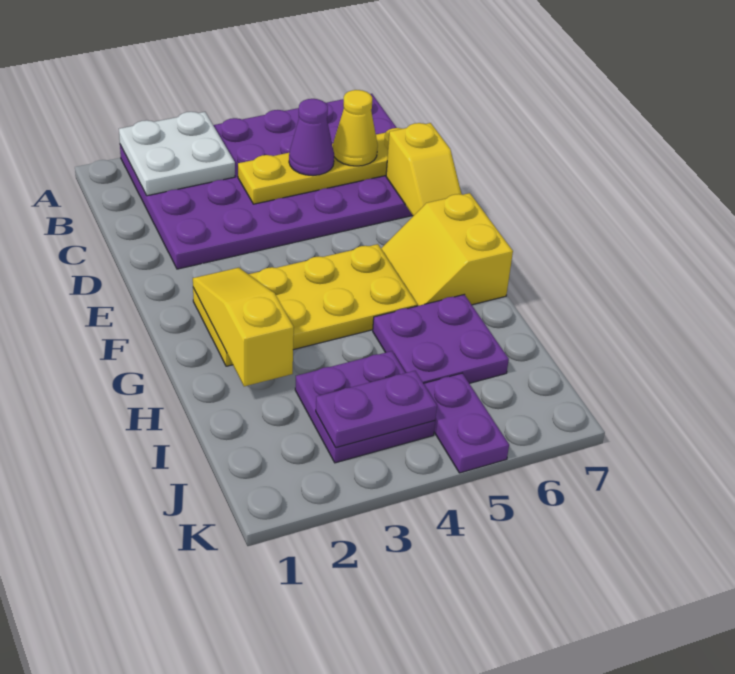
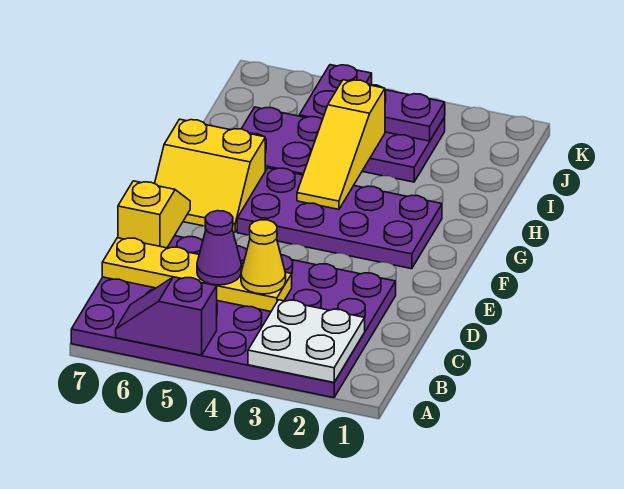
none -> purple slope A5:A6 level 2 top 5
yellow cone C6 level 3 -> yellow cone C4 level 3
yellow plate F2:G5 level 1 -> purple plate F2:G5 level 1
yellow slope F2:H2 level 2 top H -> yellow slope G4:I4 level 2 top I
yellow slope F6:G7 level 1 top 7 -> yellow slope F6:G7 level 1 top G

